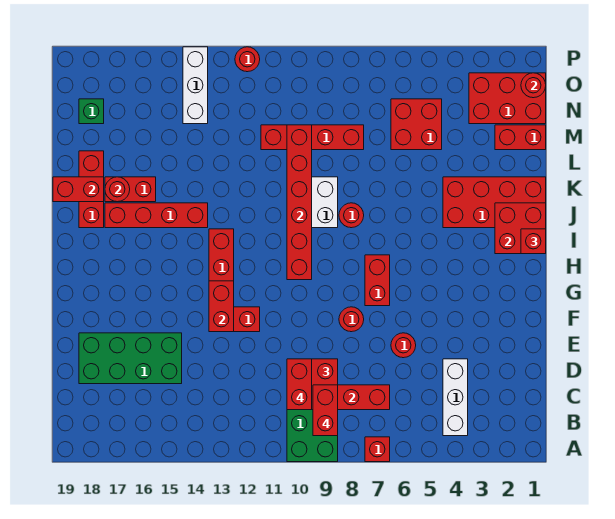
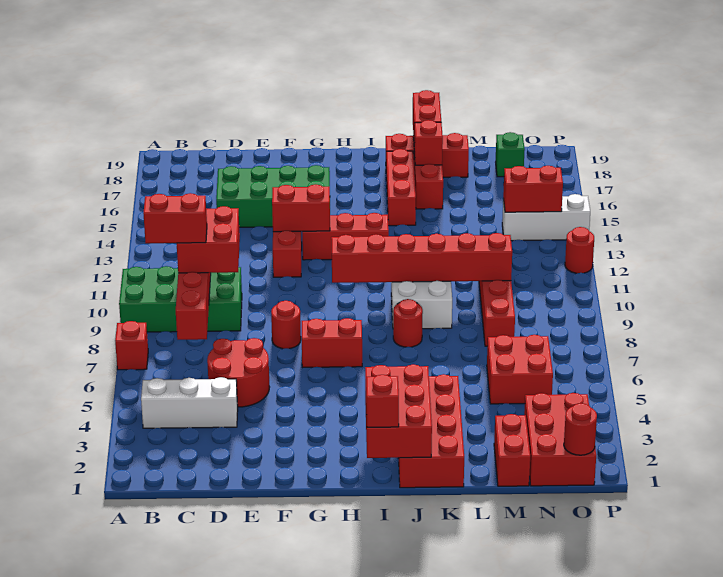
red brick C10:D10 level 4 -> red brick N14:O14 level 2
green brick D15:E18 level 1 -> green brick D15:G16 level 1
red round brick E6 level 1 -> red round brick D5:E6 level 1
red brick I1:J2 level 2 -> red brick I1:J3 level 2
red brick J14:J17 level 1 -> red brick J15:J17 level 1
red round brick K17 level 2 -> red brick K17 level 2

